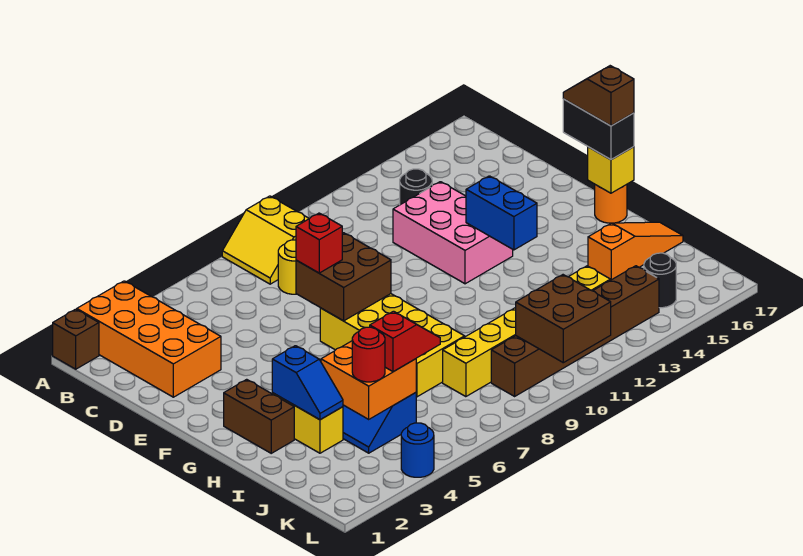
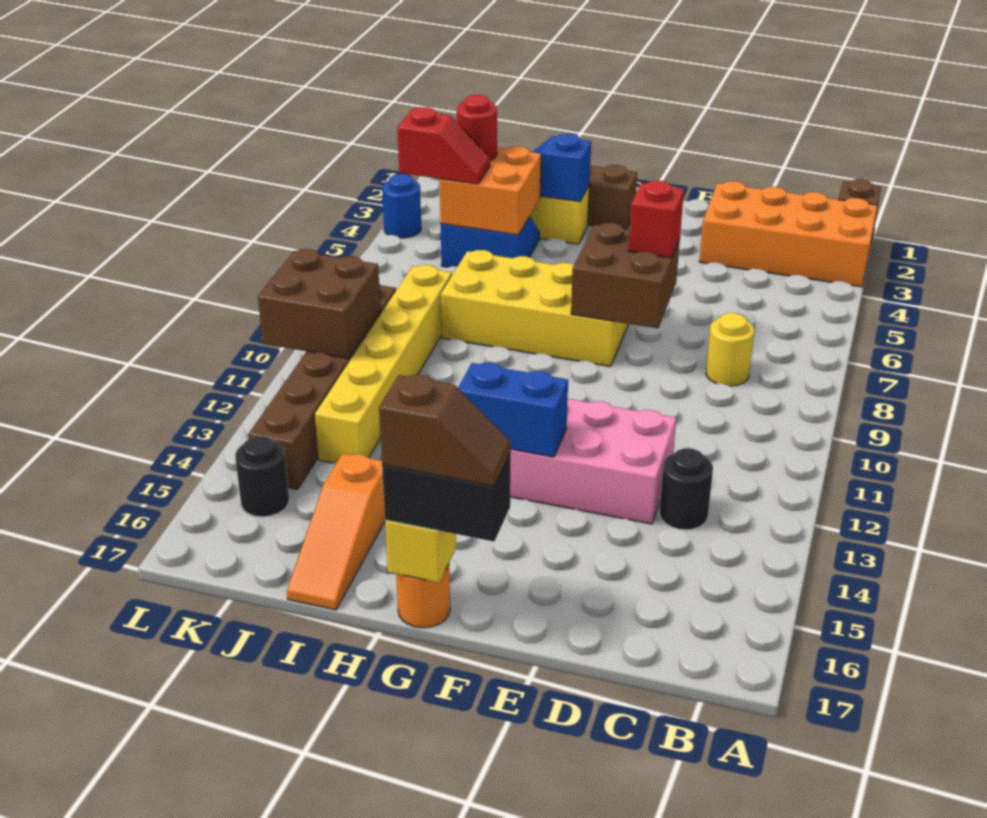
yellow slope A8:B9 level 1 top 9 -> none
red slope J5:J6 level 3 top 5 -> red slope J5:K5 level 3 top K

